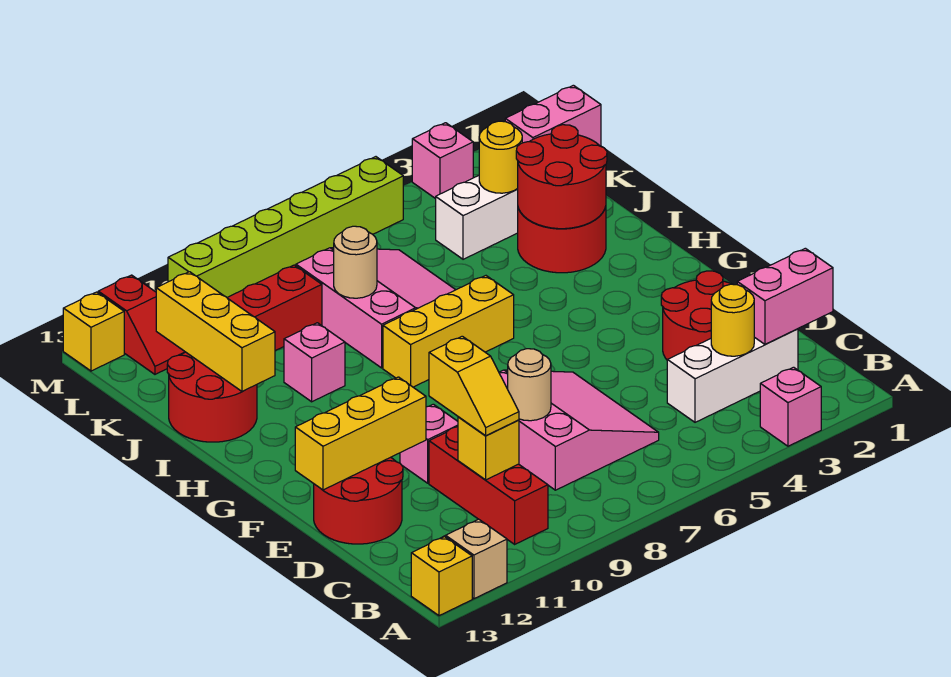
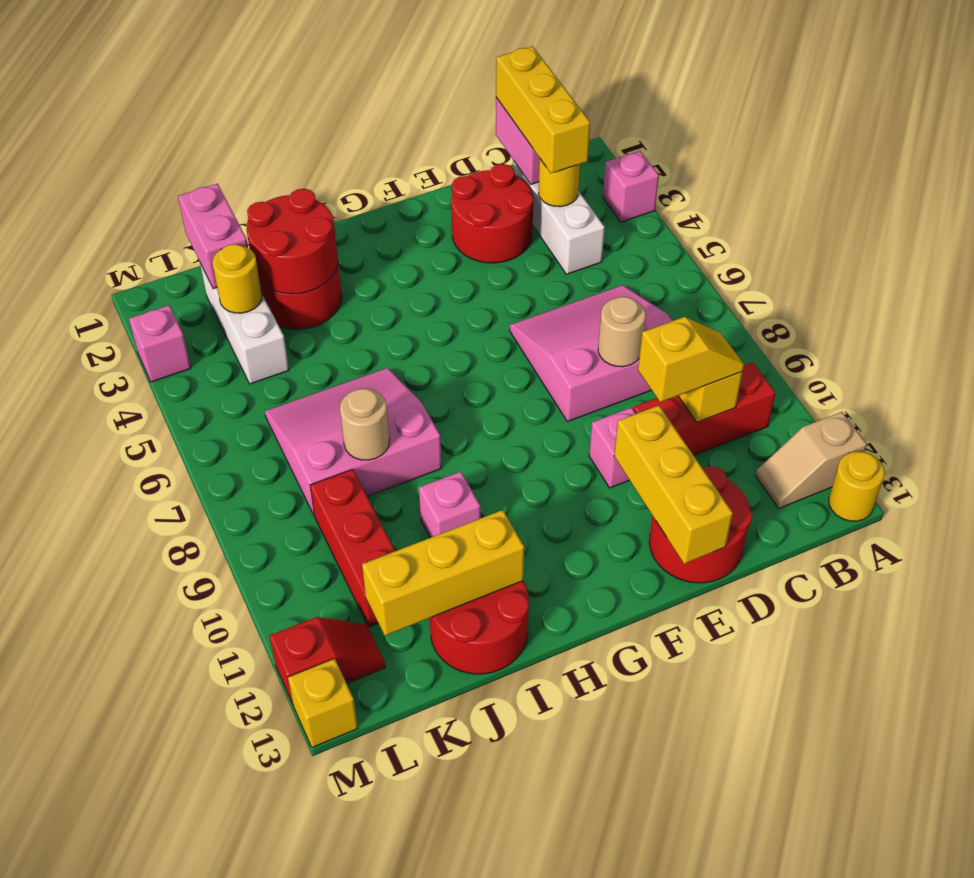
yellow brick A13 level 1 -> yellow round brick A13 level 1
yellow brick H6:H8 level 1 -> yellow brick C1:C3 level 3
lime brick M5:M10 level 1 -> none

